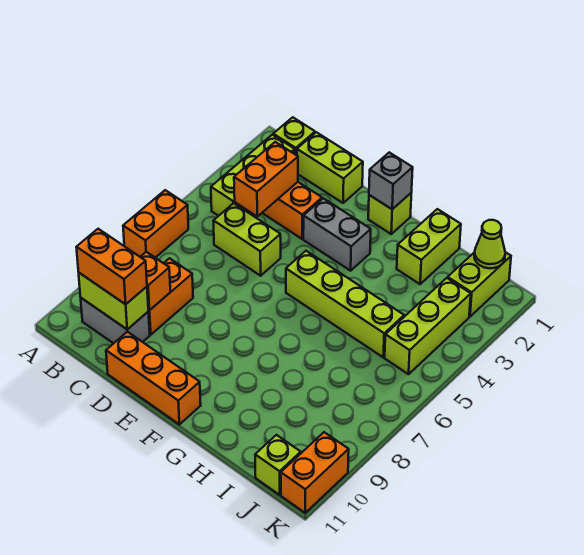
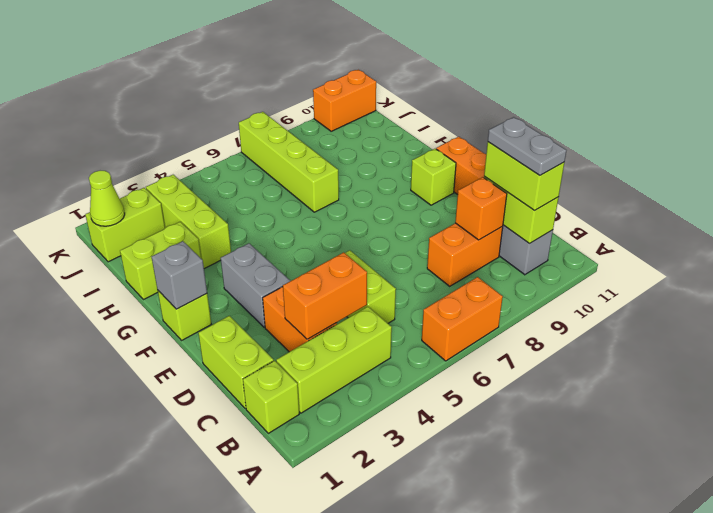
orange brick B10:C10 level 3 -> lime brick B10:C10 level 3
none -> grey plate B10:C10 level 4
lime brick F5:I5 level 1 -> lime brick H7:K7 level 1
lime brick J3:J5 level 1 -> lime brick H3:J3 level 1
lime brick J11 level 1 -> lime brick F10 level 1

